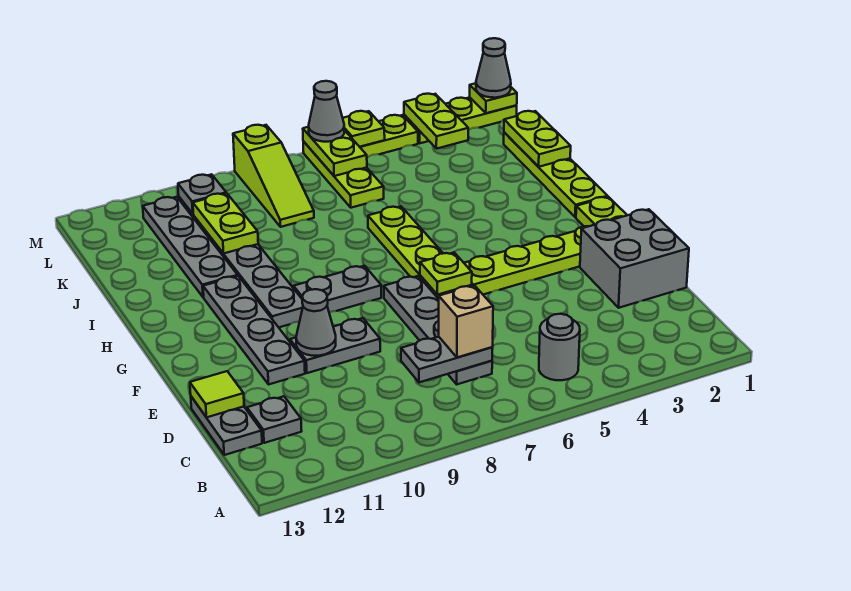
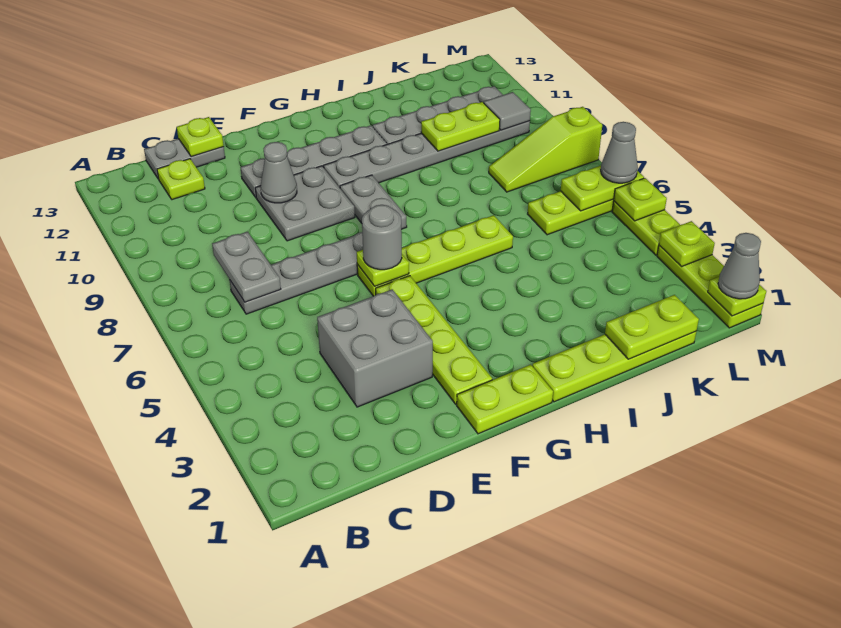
grey round brick B5 level 1 -> grey round brick F6 level 3
tan brick C7 level 3 -> none
grey plate C12 level 1 -> lime plate C12 level 1
grey brick D1:E2 level 1 -> grey brick D3:E4 level 1
lime tile D13 level 2 -> lime plate D13 level 2
grey plate E9:E10 level 1 -> grey plate E9:F10 level 1
lime plate L3:M3 level 2 -> lime plate M3 level 2
grey plate L10 level 2 -> grey tile L10 level 2

